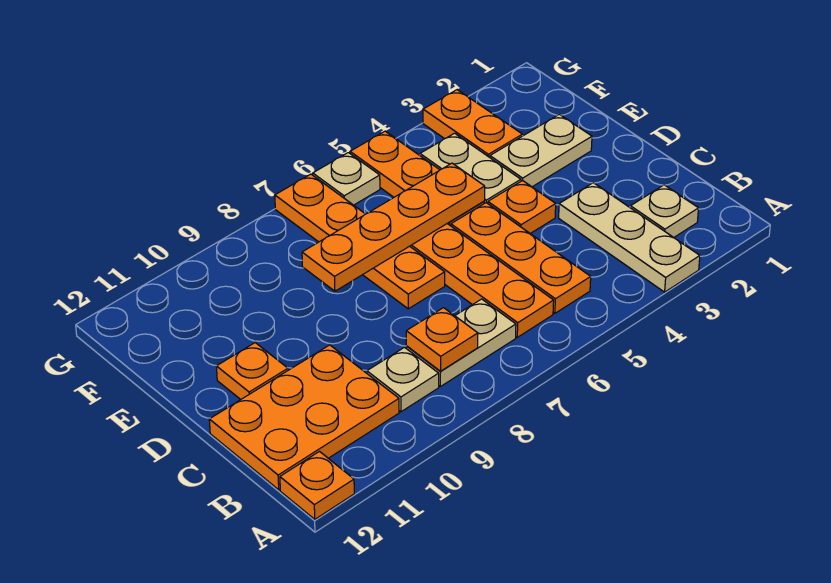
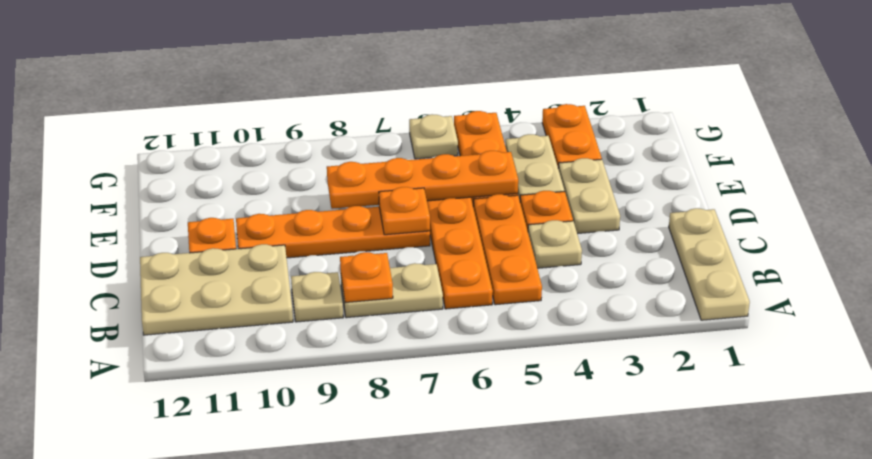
tan plate A3:C3 level 1 -> tan plate A1:C1 level 1
orange plate A12 level 1 -> orange plate D7 level 2
tan plate B2 level 1 -> tan plate C4 level 1
orange plate B10:C12 level 1 -> tan plate B10:C12 level 1
orange plate D7:G7 level 1 -> orange plate D7:D10 level 1
tan plate E2:E3 level 1 -> tan plate D3:E3 level 1

